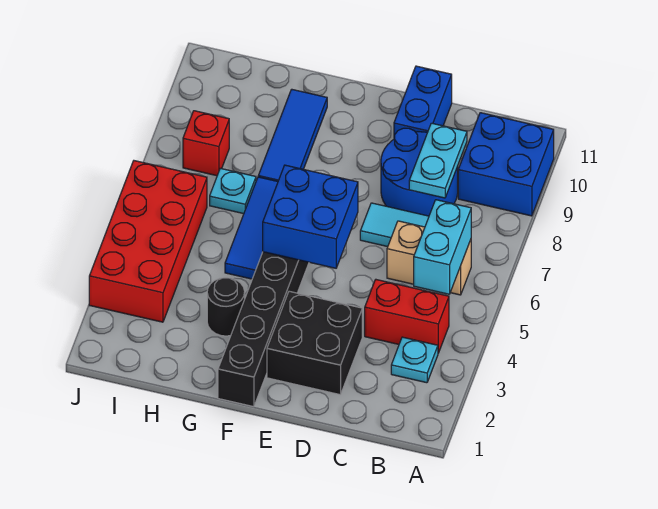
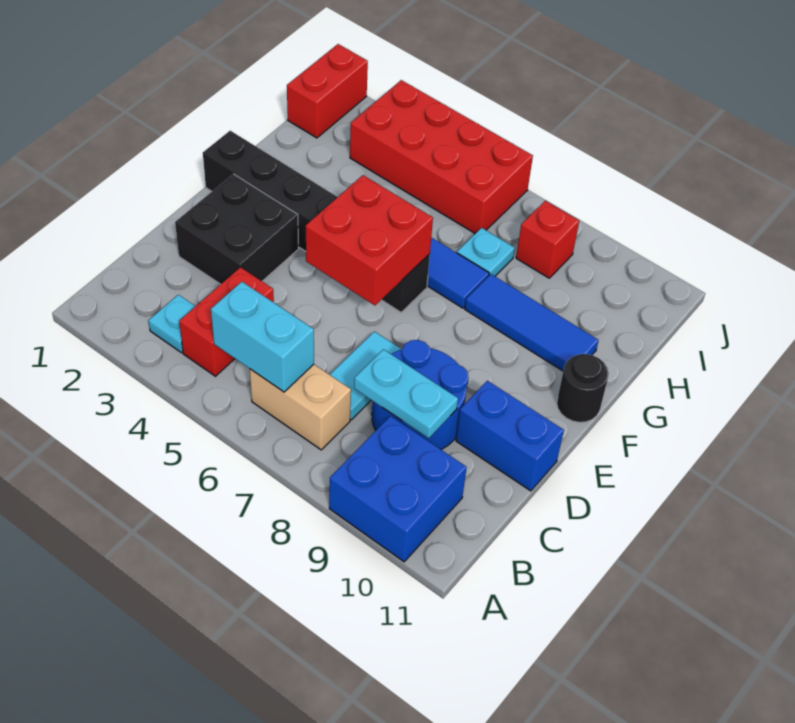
tan brick B6:C6 level 1 -> tan brick B6:B7 level 1
blue brick E5:F6 level 2 -> red brick E5:F6 level 2
black round brick G3 level 1 -> black round brick F11 level 1
none -> red brick I1:J1 level 1

